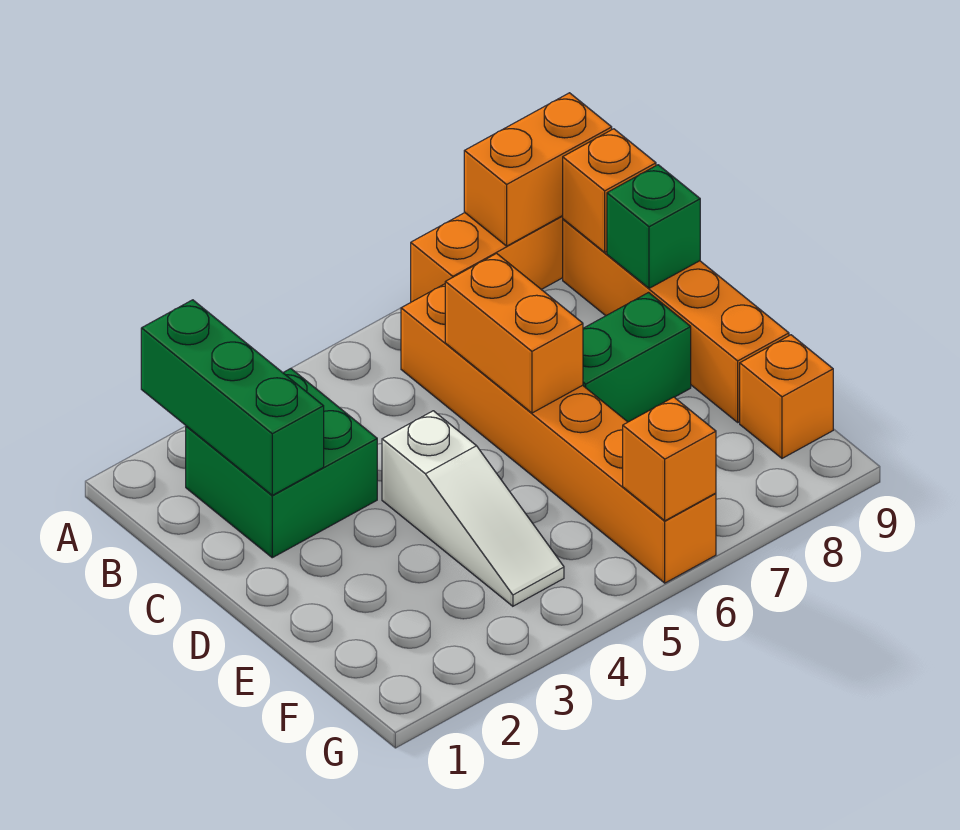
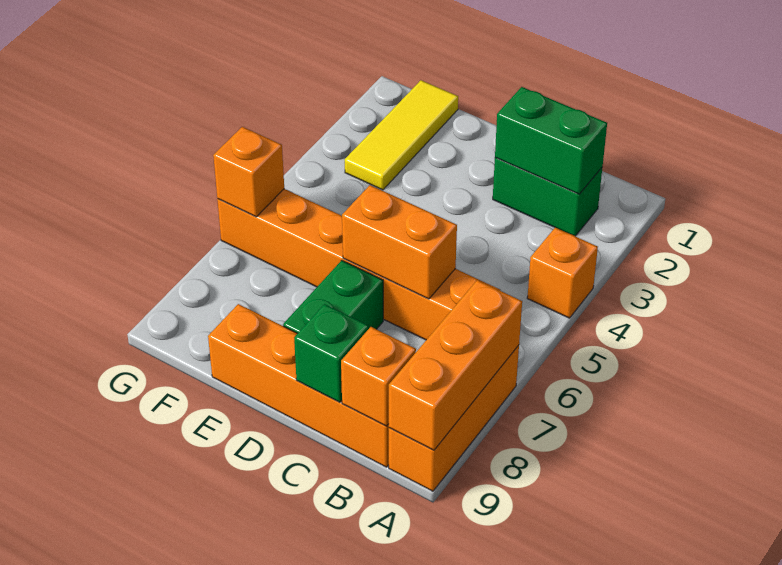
green brick A2:C2 level 2 -> green brick B2:C2 level 2
orange brick A8:A9 level 2 -> orange brick A7:A9 level 2
green brick B2:C3 level 1 -> green brick B2:C2 level 1
white slope D4:F4 level 1 top D -> none
none -> yellow tile F1:F3 level 1
orange brick F9 level 1 -> orange brick A4 level 1

